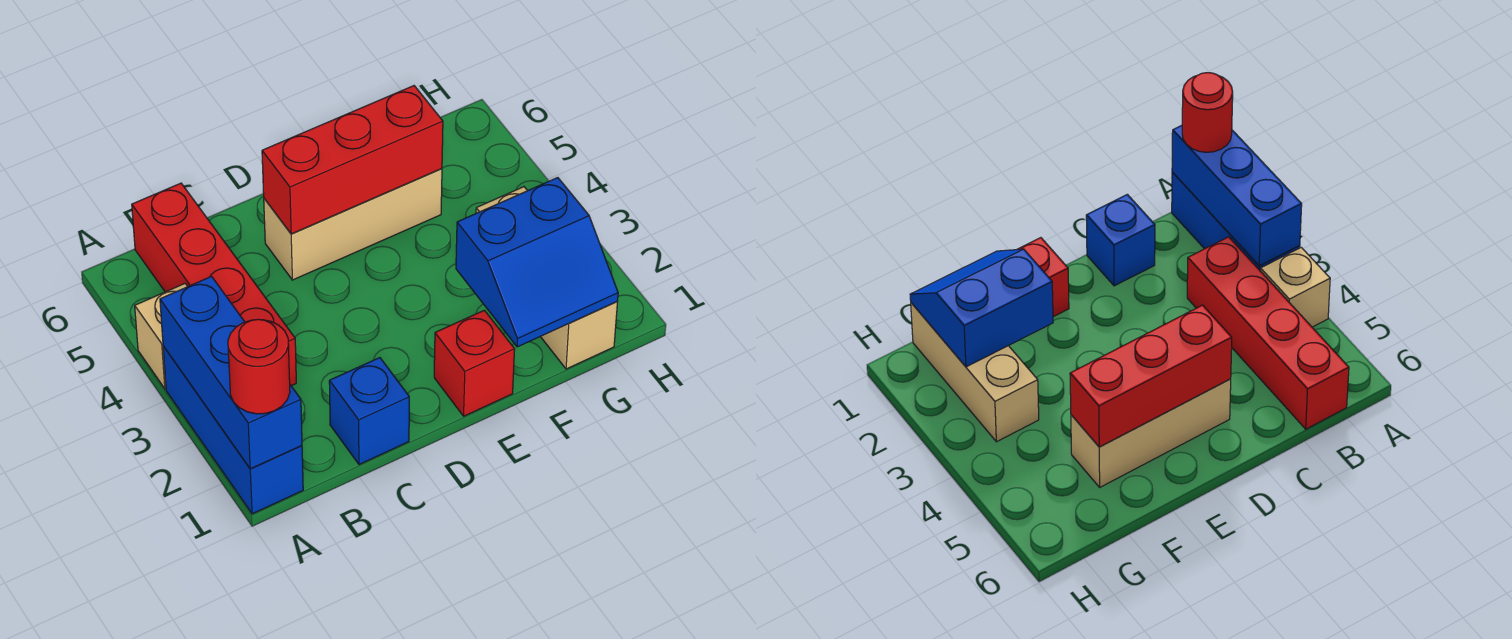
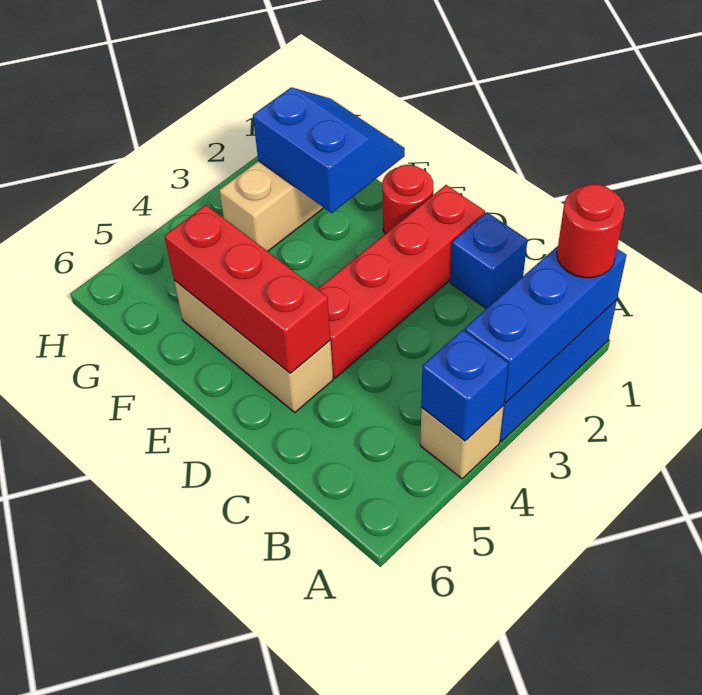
none -> blue brick A4 level 2
red brick B3:B6 level 1 -> red brick D1:D4 level 1
red brick E1 level 1 -> red round brick E1 level 1

